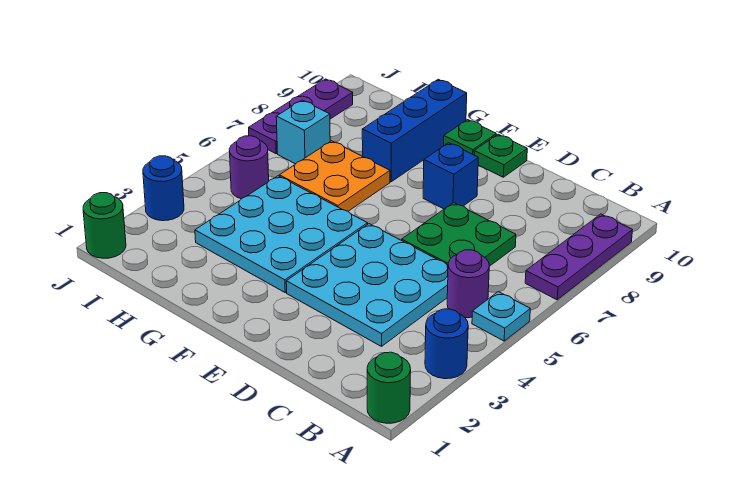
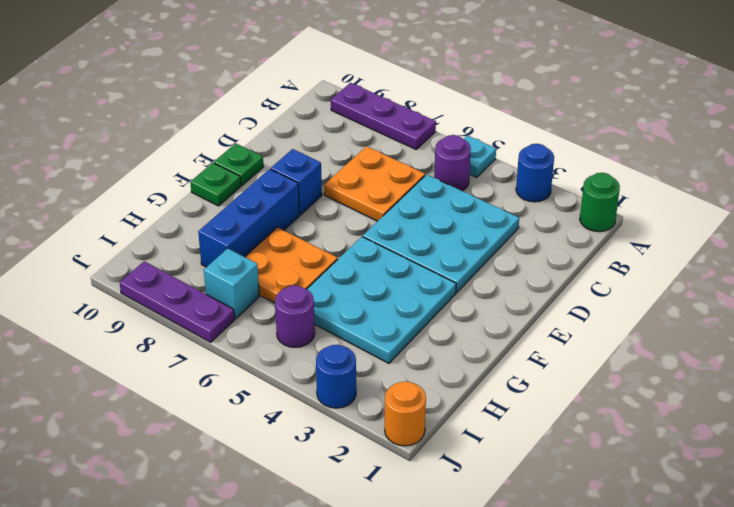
green plate C6:D7 level 1 -> orange plate C6:D7 level 1
blue brick G8:G10 level 1 -> blue brick F8:H8 level 1
green round brick J1 level 1 -> orange round brick J1 level 1

